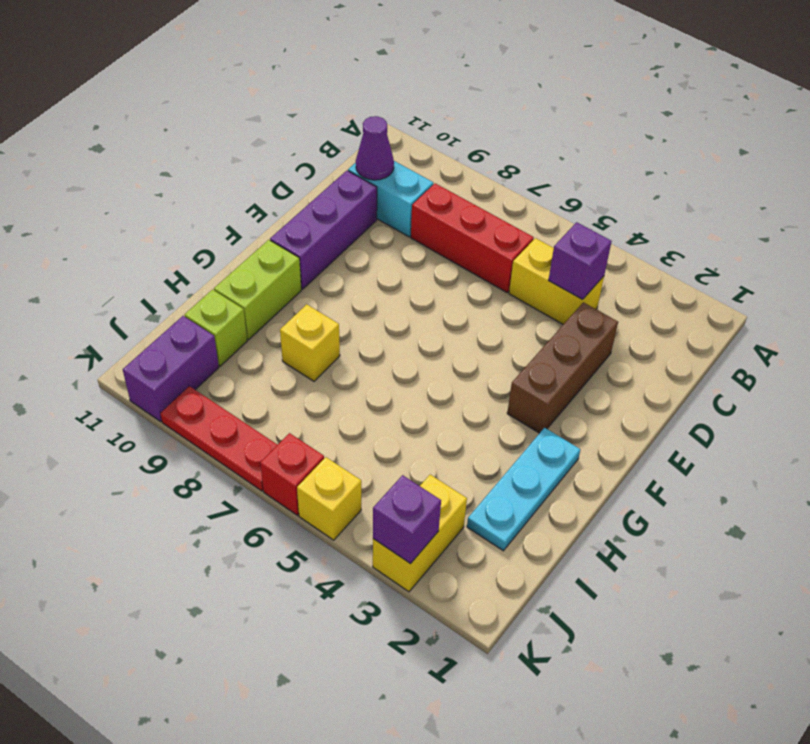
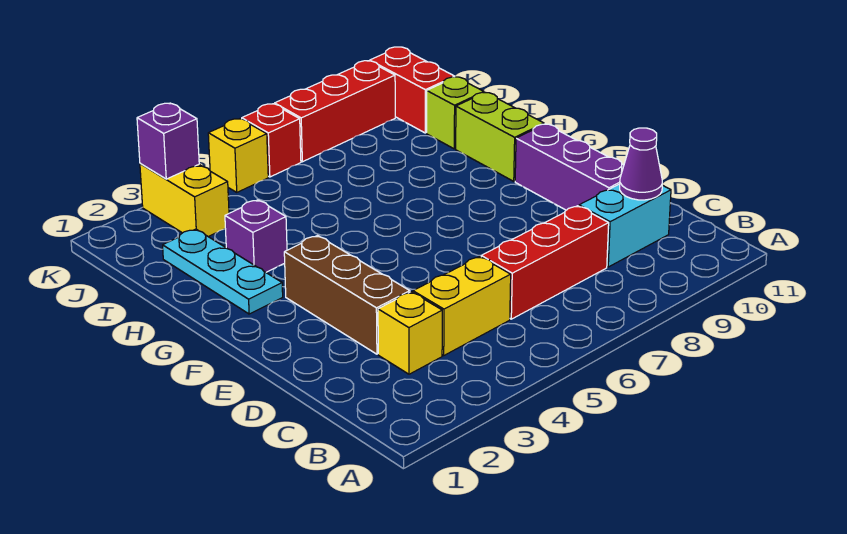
purple brick C4 level 2 -> purple brick H3 level 1
yellow brick H8 level 1 -> yellow brick C3 level 1
purple brick J10:K10 level 1 -> red brick J10:K10 level 1
red plate K7:K9 level 1 -> red brick K7:K9 level 1

